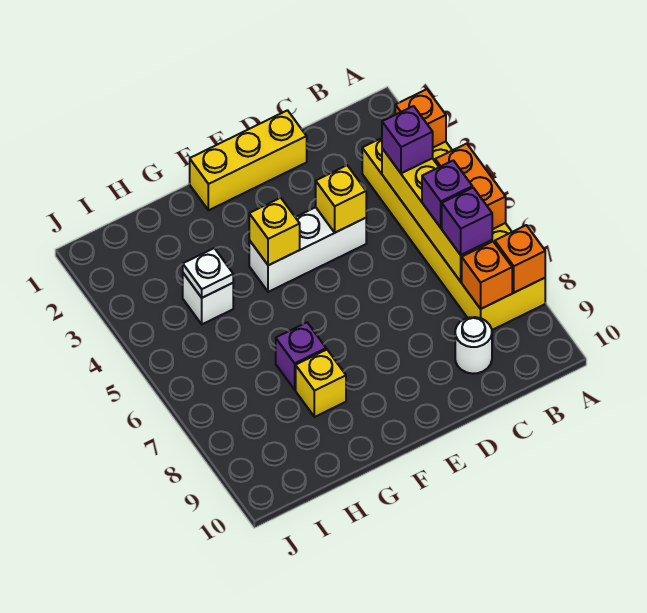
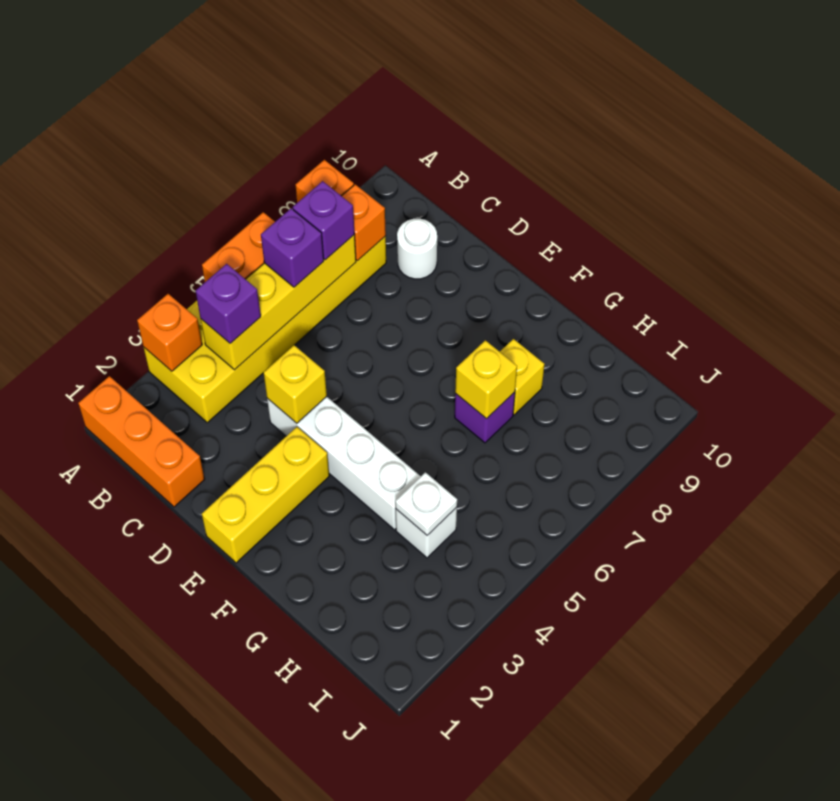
none -> orange brick A1:C1 level 1
yellow brick D1:F1 level 1 -> yellow brick E1:E3 level 1
white brick D4:F4 level 1 -> white brick D4:G4 level 1
yellow brick F4 level 2 -> yellow brick G7 level 2

